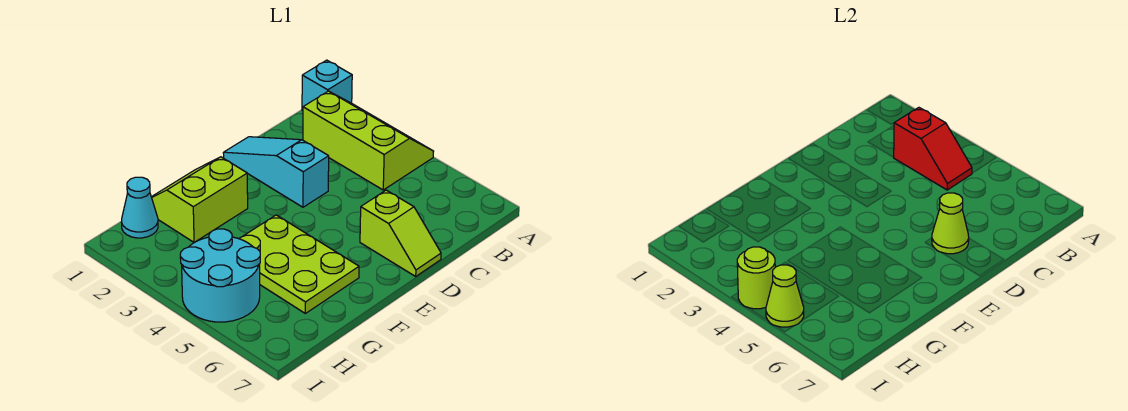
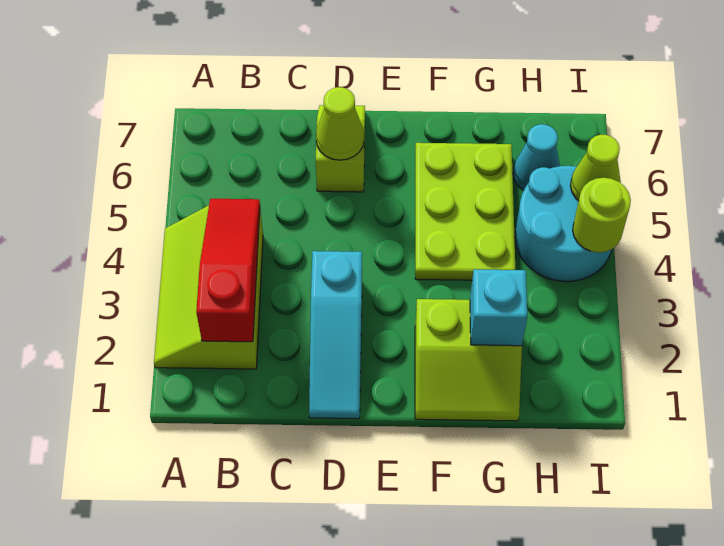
cyan brick A1 level 1 -> cyan brick G2 level 2
red slope B3:B4 level 2 top 3 -> red slope B2:B4 level 2 top 2
cyan cone H1 level 1 -> cyan cone H6 level 1

